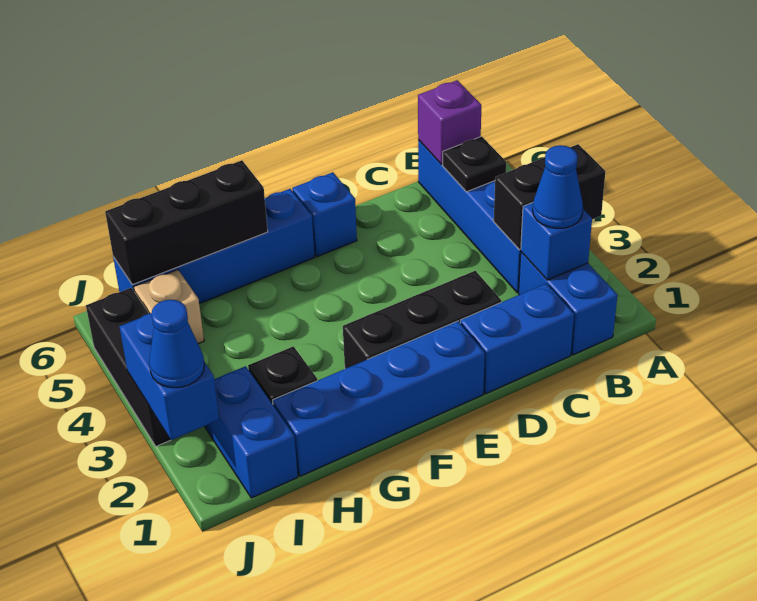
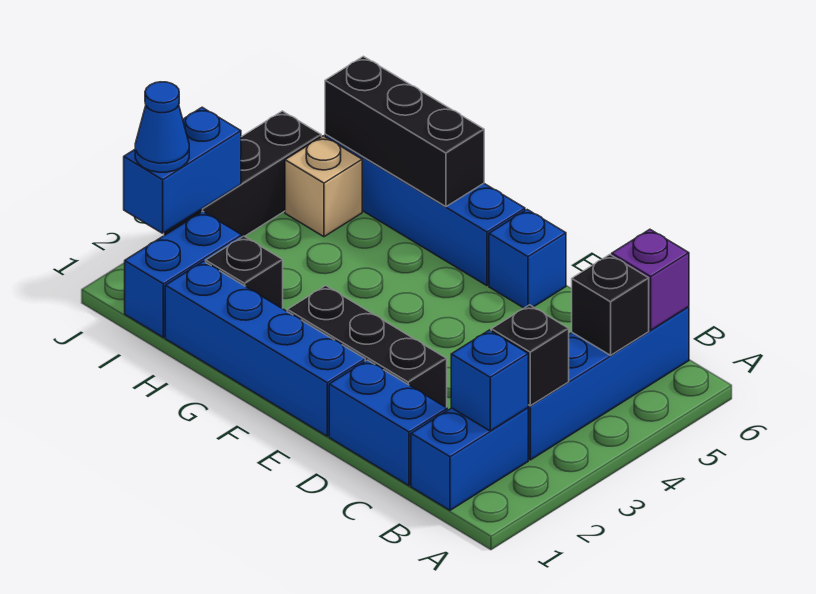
black brick A3:B3 level 2 -> black brick B3 level 2
blue cone B2 level 3 -> none
black plate B5 level 2 -> black brick B5 level 2

